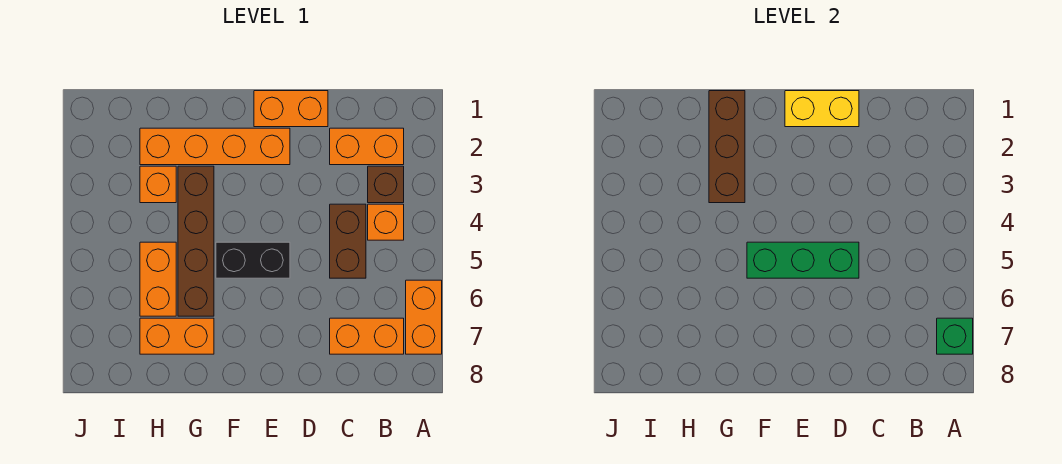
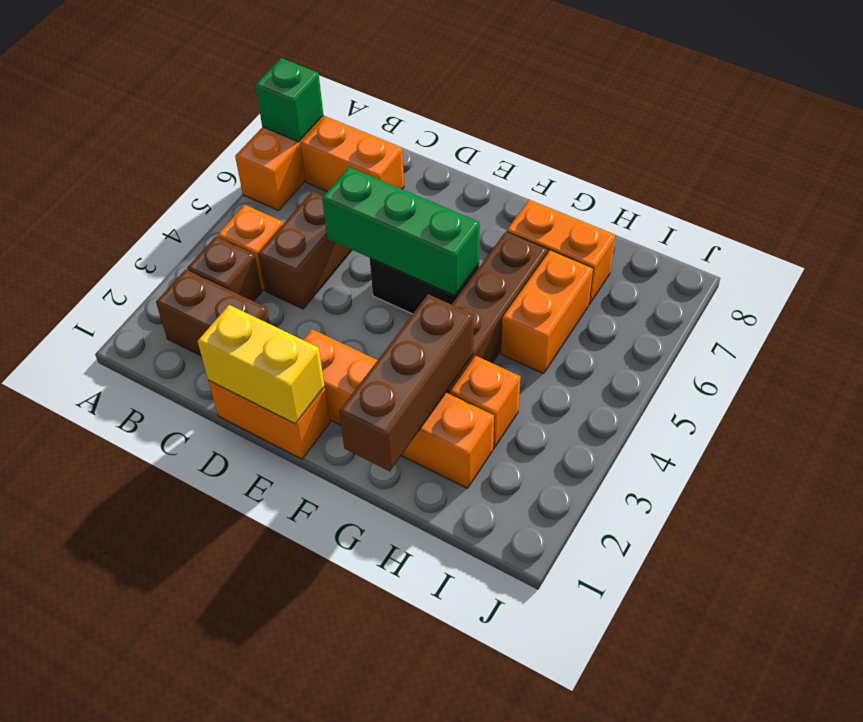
orange brick B2:C2 level 1 -> brown brick B2:C2 level 1

